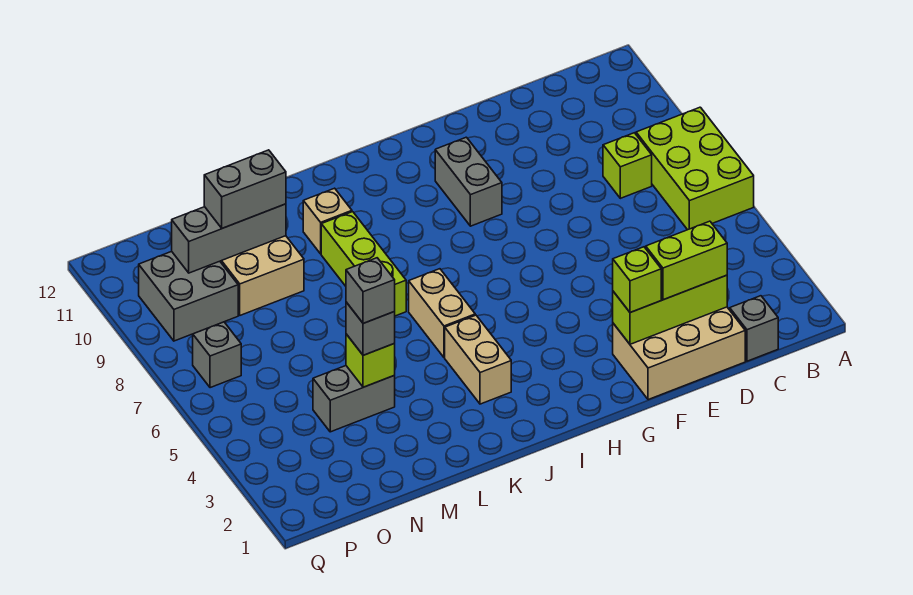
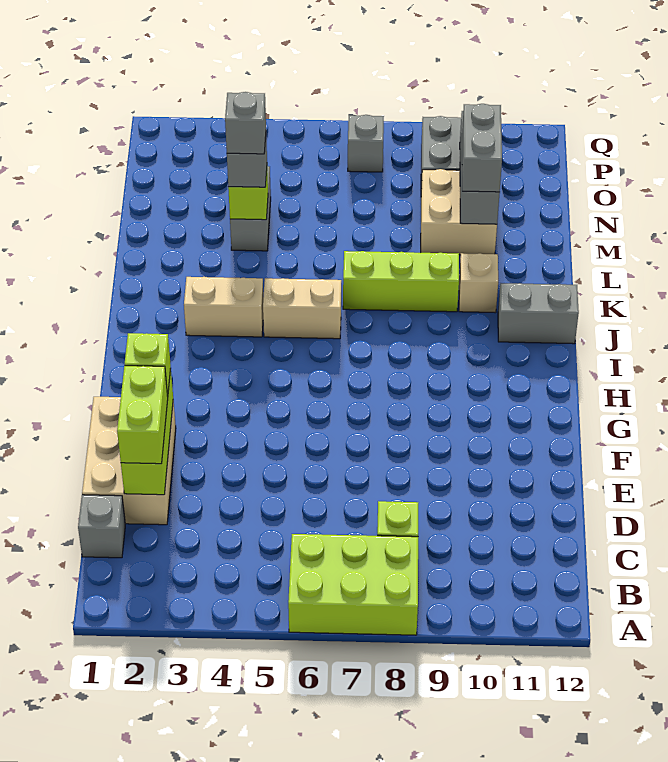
grey brick G9:G10 level 1 -> grey brick J11:J12 level 1

